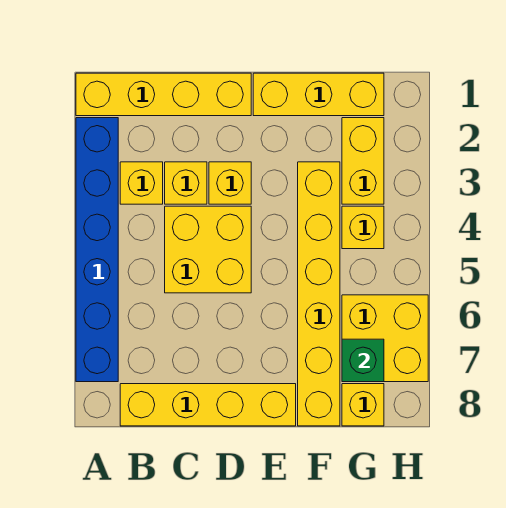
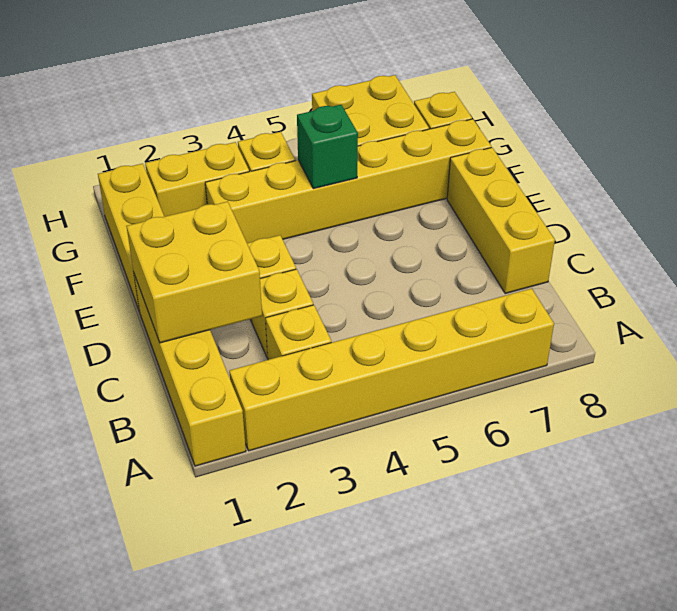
blue brick A2:A7 level 1 -> yellow brick A2:A7 level 1
yellow brick B8:E8 level 1 -> yellow brick C8:E8 level 1
yellow brick C4:D5 level 1 -> yellow brick C1:D2 level 2
green brick G7 level 2 -> green brick F5 level 2

